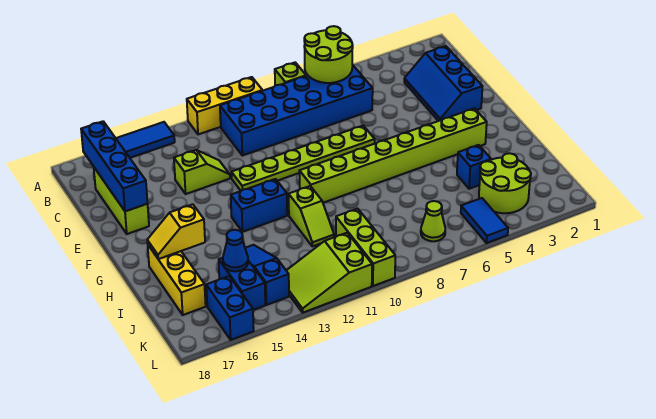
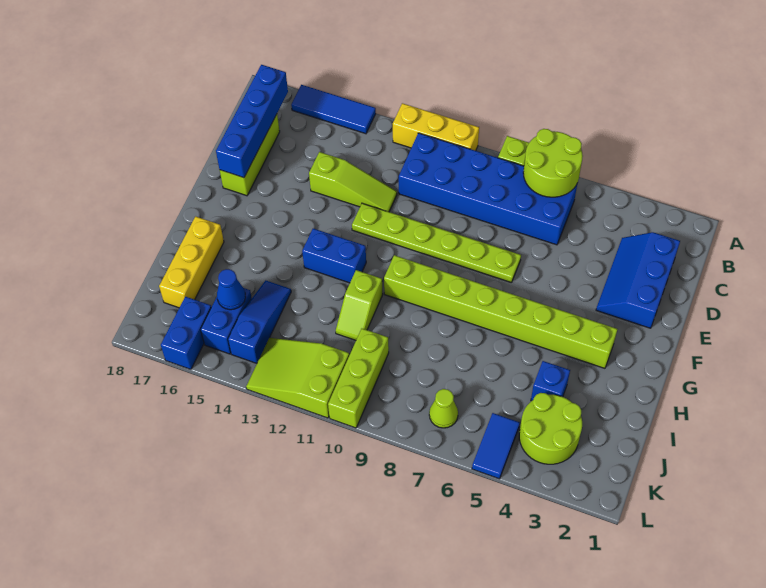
lime slope D13:D14 level 1 top 14 -> lime slope D12:D14 level 1 top 14
yellow slope H16:H17 level 2 top 16 -> none

